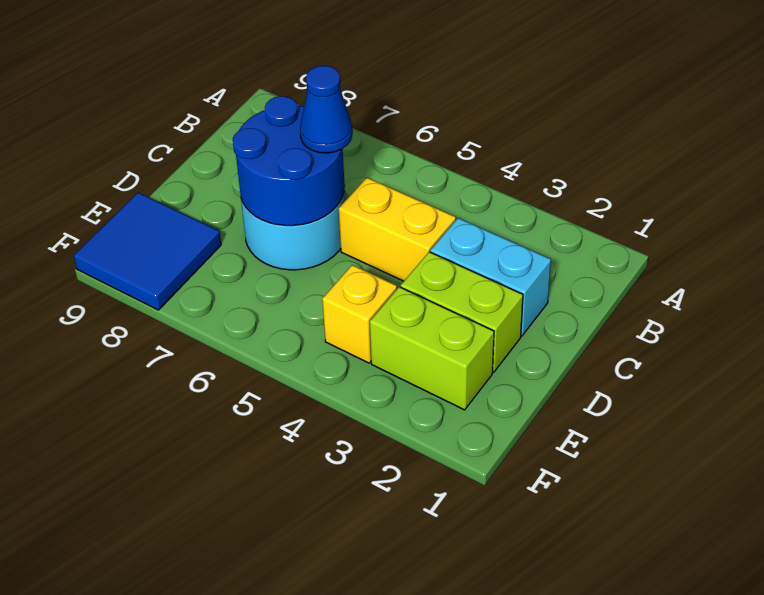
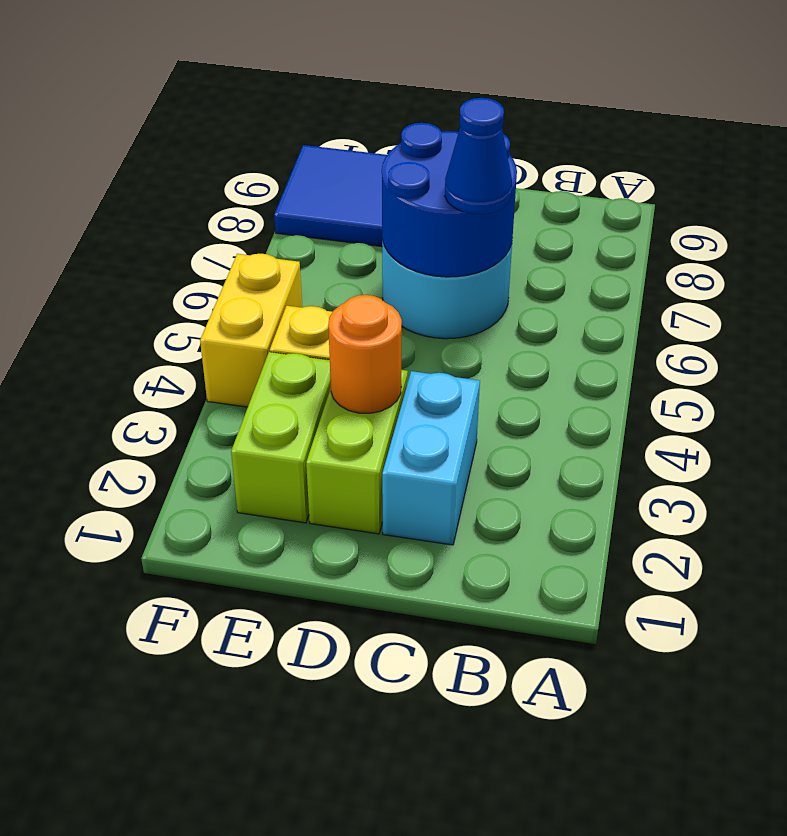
yellow brick C4:C5 level 1 -> yellow brick F4:F5 level 1
none -> orange round brick D3 level 2

